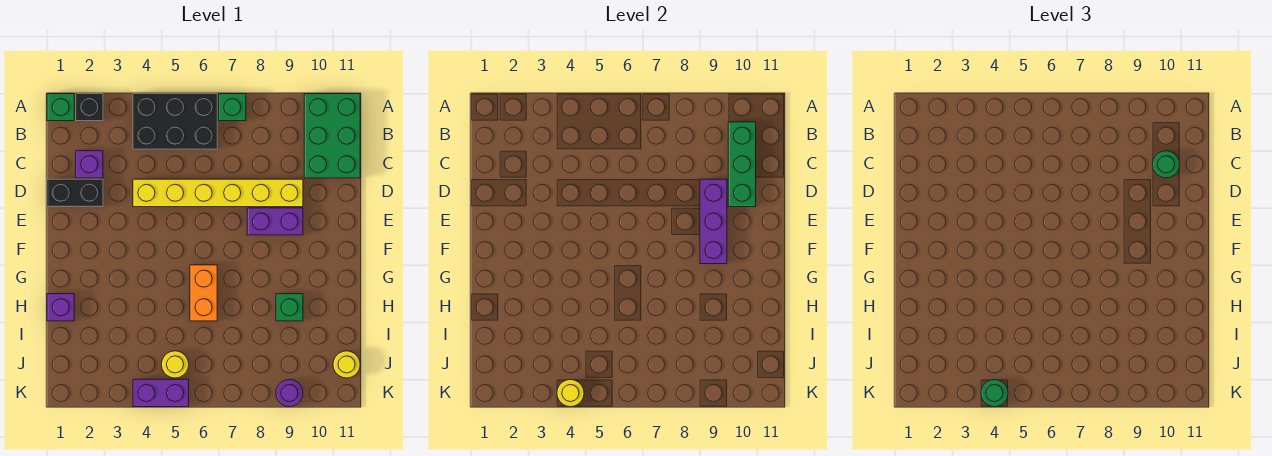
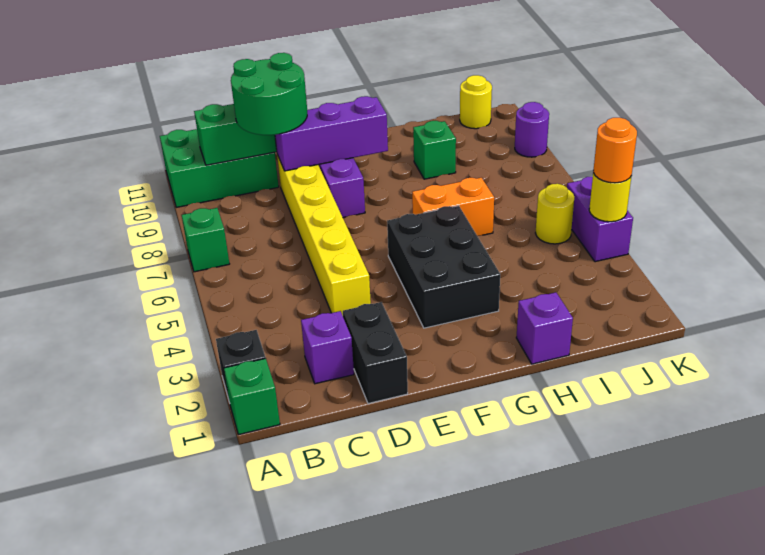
black brick A4:B6 level 1 -> black brick F3:G5 level 1
green round brick C10 level 3 -> green round brick C9:D10 level 3
green round brick K4 level 3 -> orange round brick K4 level 3

